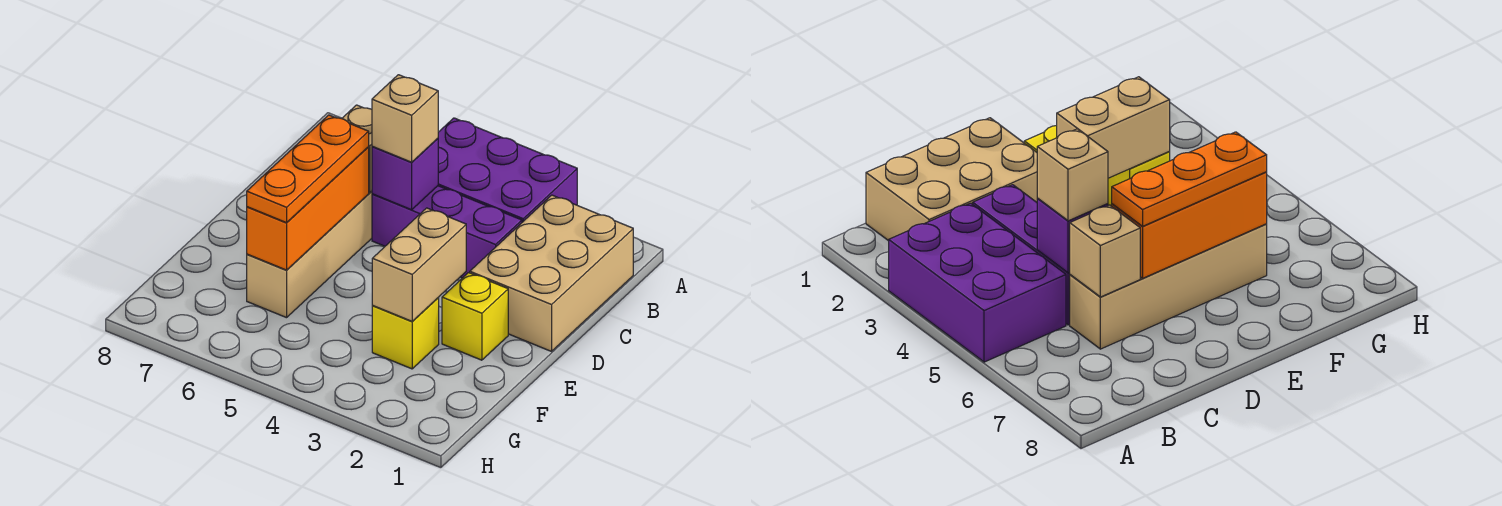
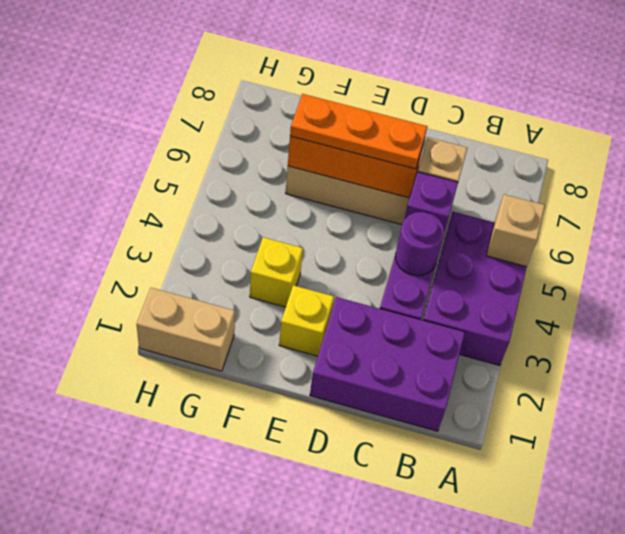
tan brick B1:D2 level 1 -> purple brick B1:D2 level 1
none -> purple round brick C4 level 2
tan brick C5 level 3 -> tan brick A5 level 2
tan brick E3:F3 level 2 -> tan brick G1:H1 level 1

